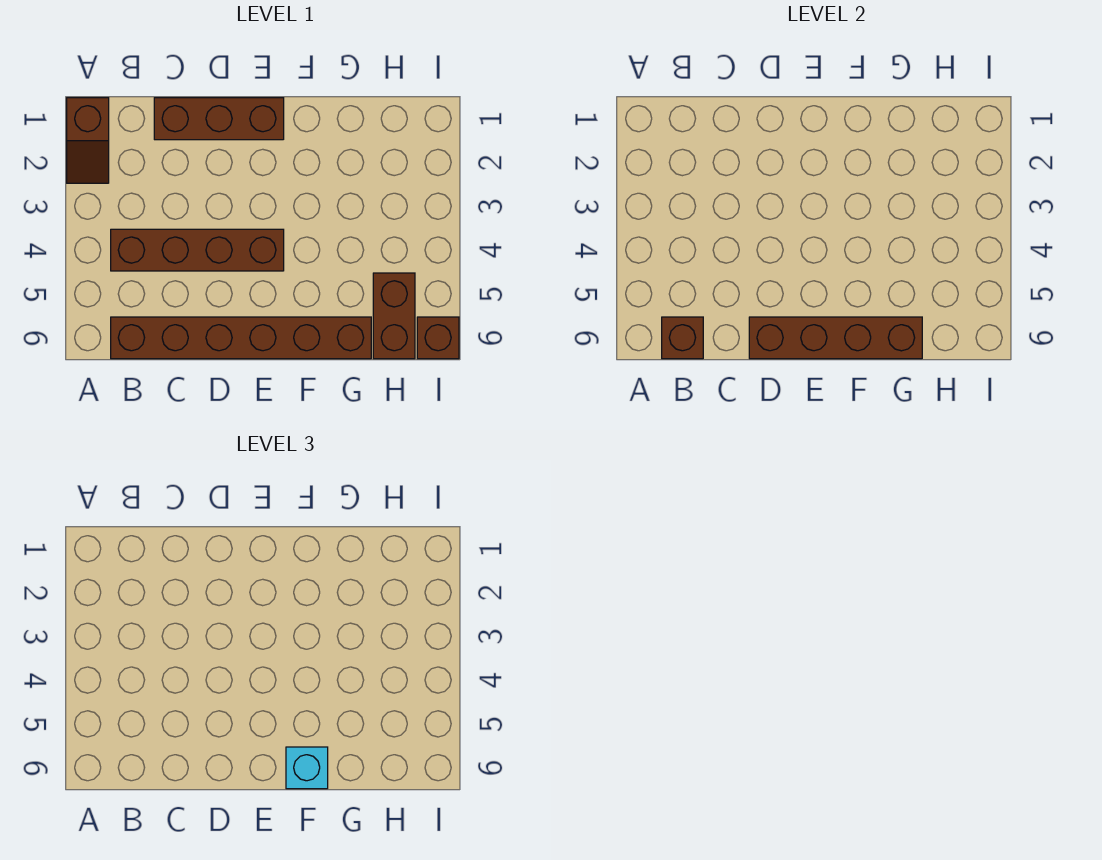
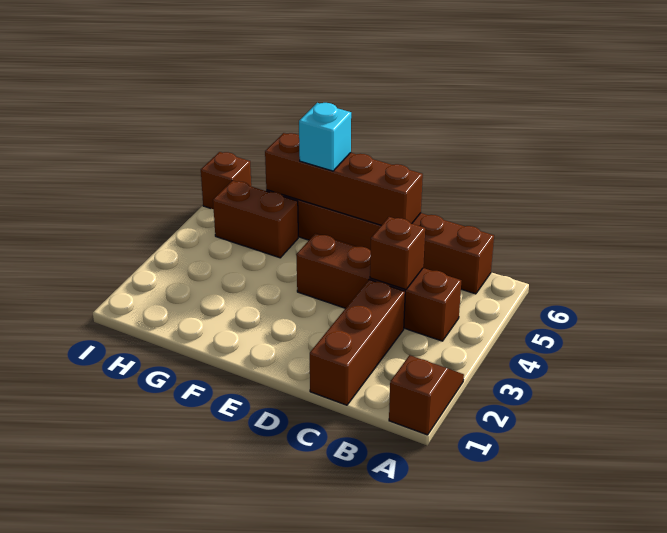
brown brick B6 level 2 -> brown brick C4 level 2
brown brick C1:E1 level 1 -> brown brick C1:C3 level 1
brown brick H5:H6 level 1 -> brown brick G5:H5 level 1

